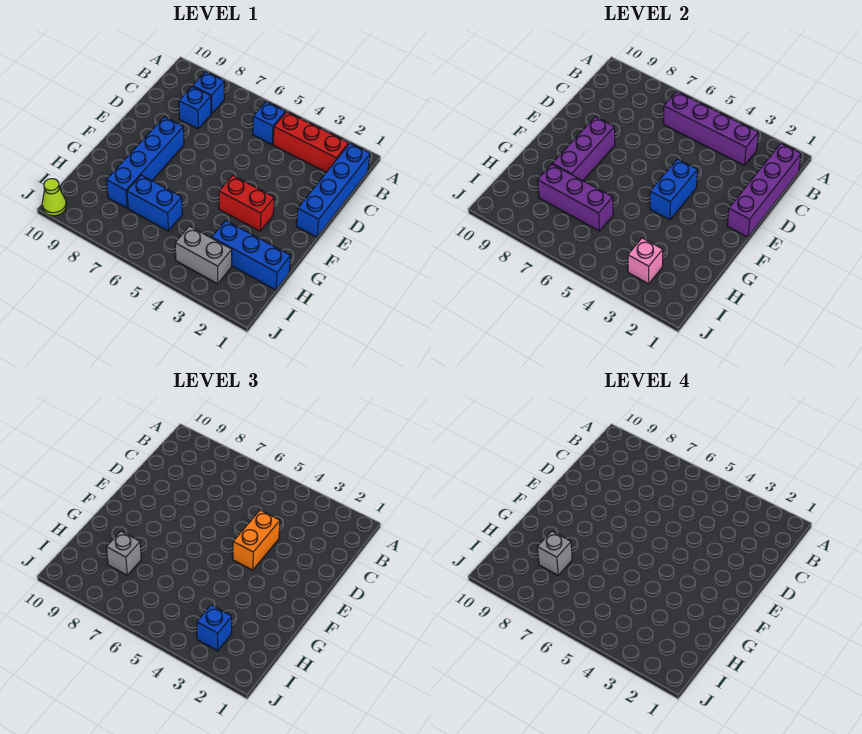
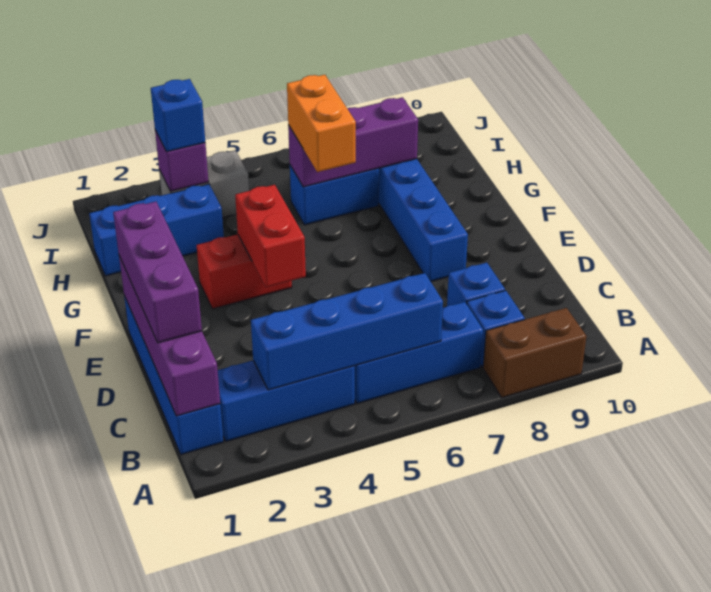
none -> brown brick A8:A9 level 1
red brick B2:B4 level 1 -> blue brick B2:B4 level 1
purple brick B3:B6 level 2 -> blue brick B3:B6 level 2
blue brick B5 level 1 -> blue brick B5:B7 level 1
orange brick D4:E4 level 3 -> orange brick G6:H6 level 3
blue brick E4:F4 level 2 -> red brick E4:F4 level 2
purple brick E8:G8 level 2 -> purple brick C1:E1 level 3
grey brick H8 level 3 -> none
grey brick H8 level 4 -> none
pink brick I3 level 2 -> purple brick I3 level 2
lime cone J10 level 1 -> none

